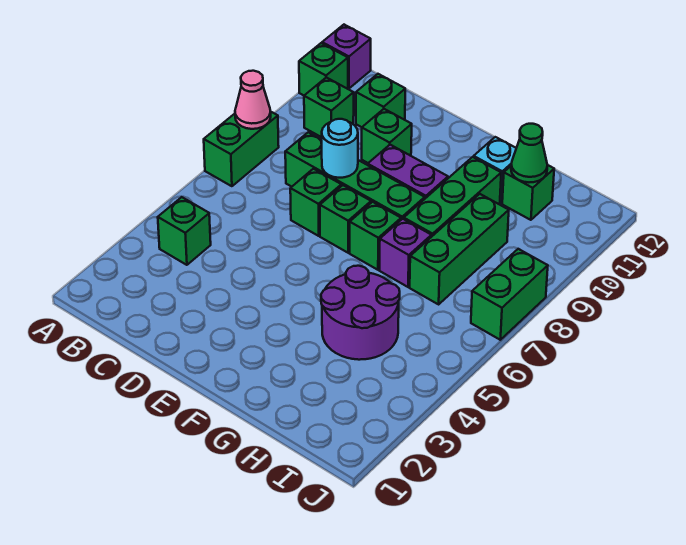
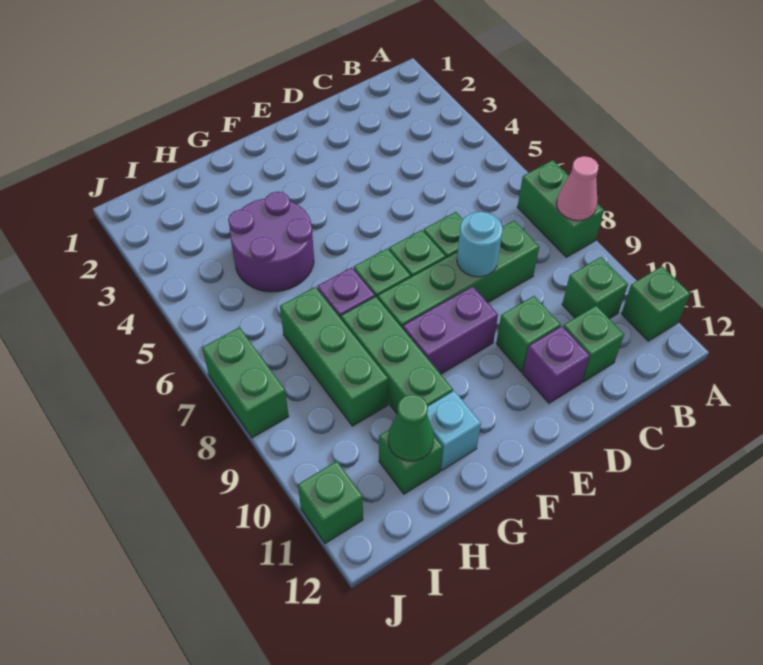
purple brick A12 level 1 -> purple brick D11 level 1
green brick B4 level 1 -> green brick J11 level 1

